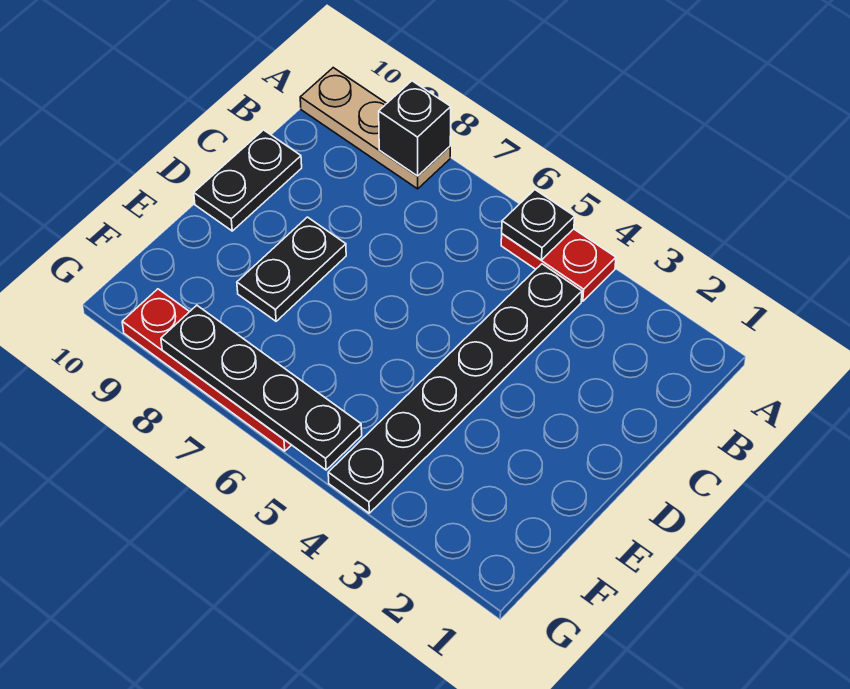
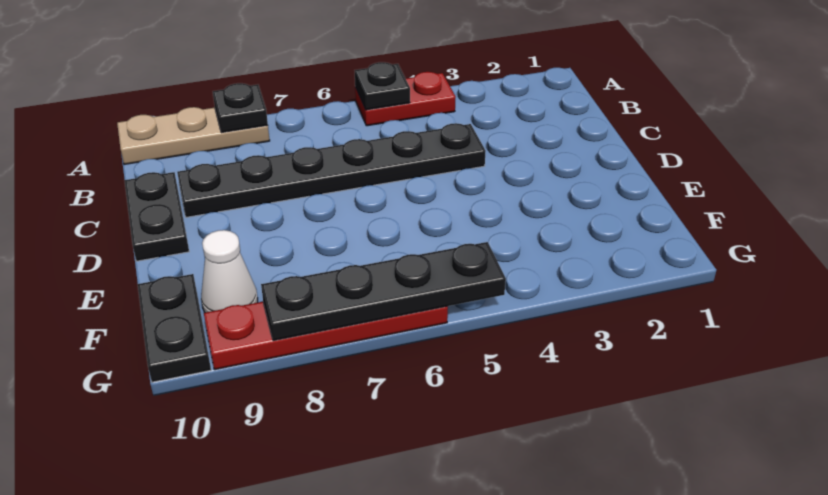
black brick A8 level 2 -> black plate A8 level 2
black plate B4:G4 level 1 -> black plate C4:C9 level 1
black plate D8:E8 level 1 -> black plate F10:G10 level 1
none -> white cone F9 level 1

